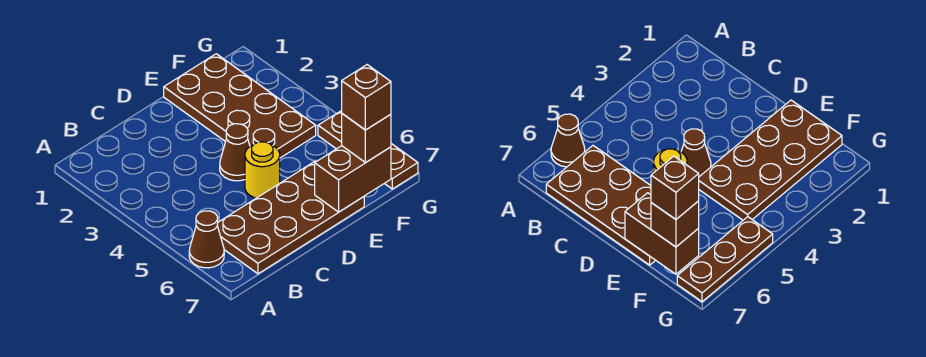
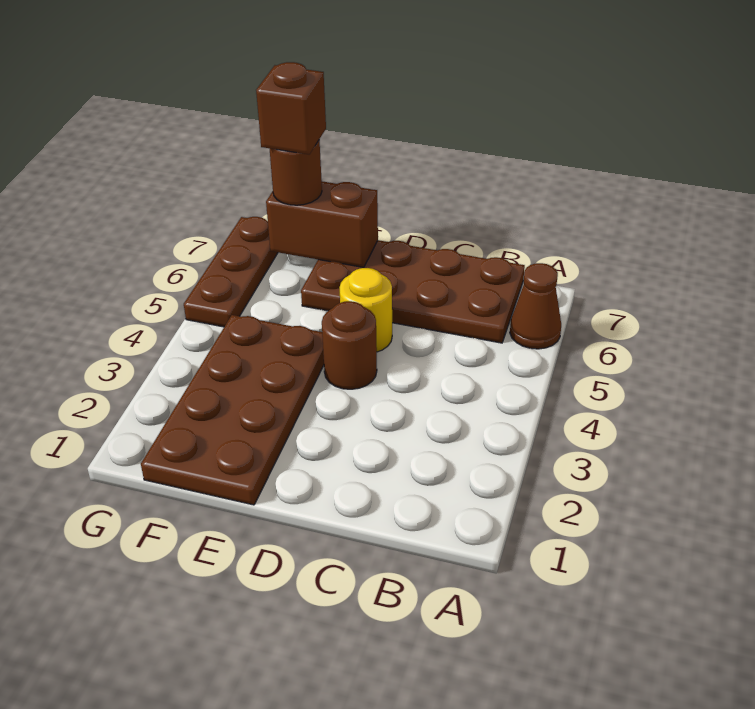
brown cone D4 level 1 -> brown round brick D4 level 1
brown brick F7 level 3 -> brown round brick F7 level 3

